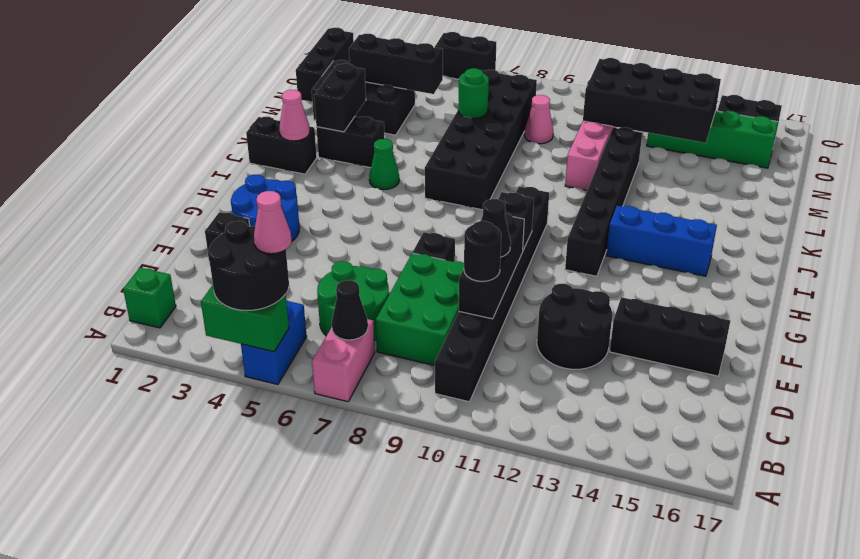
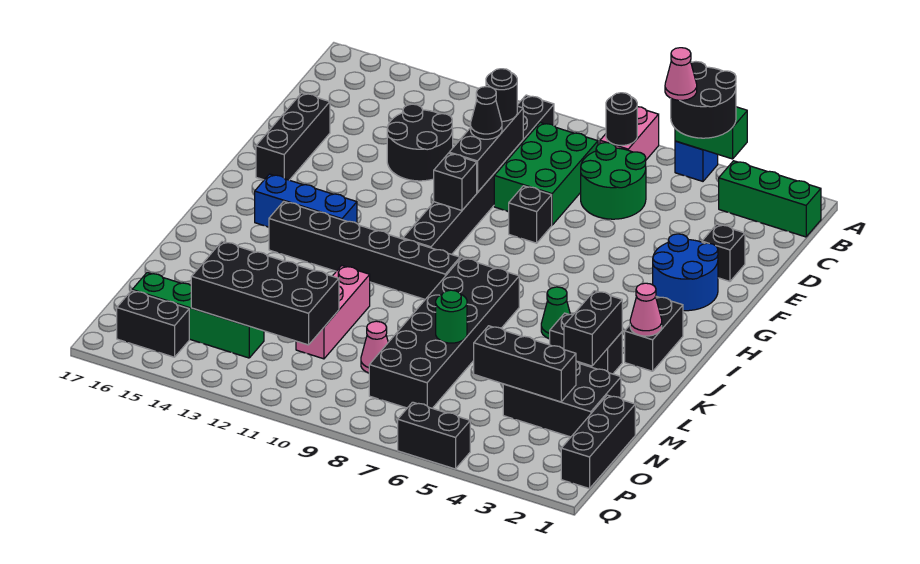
blue brick A5:B5 level 1 -> blue brick A5 level 1
green brick B1 level 1 -> green brick B1:B3 level 1
black cone B7 level 2 -> black round brick B7 level 2
black brick E14:E16 level 1 -> black brick E16:G16 level 1
black brick H12:M12 level 1 -> black brick J9:J14 level 1
black brick J1:J2 level 1 -> black brick I2:J2 level 1

